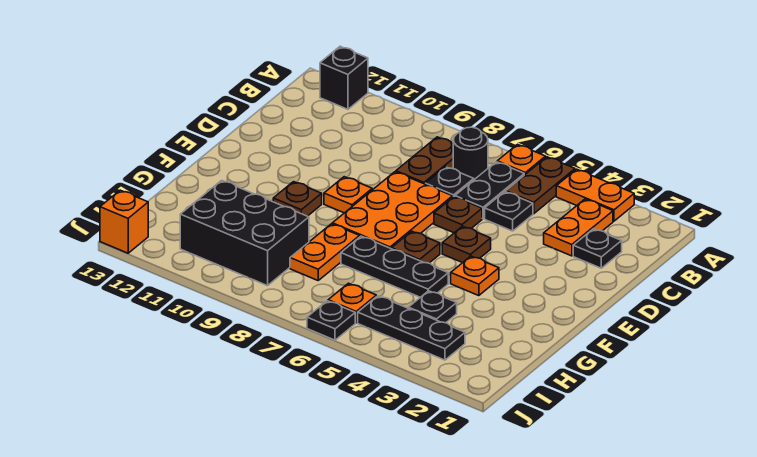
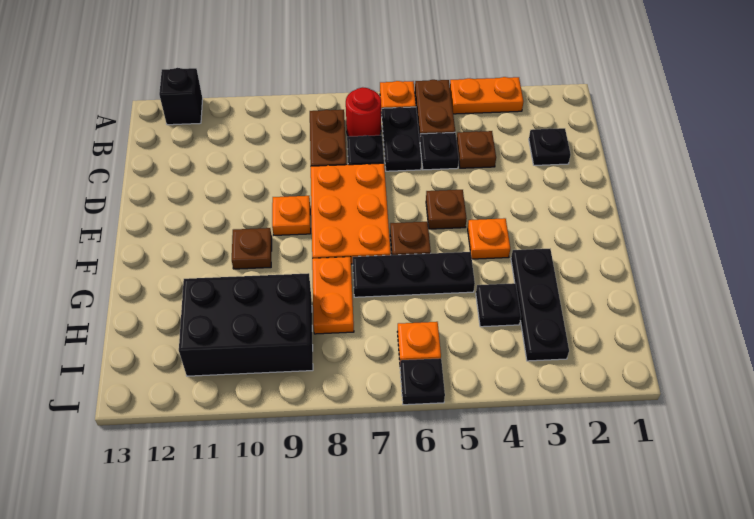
orange plate B3:C3 level 1 -> none
black round brick B7 level 1 -> red round brick B7 level 1
brown plate D6 level 1 -> brown plate C4 level 1
black plate I3:I5 level 1 -> black plate G3:I3 level 1
orange brick J13 level 1 -> none

